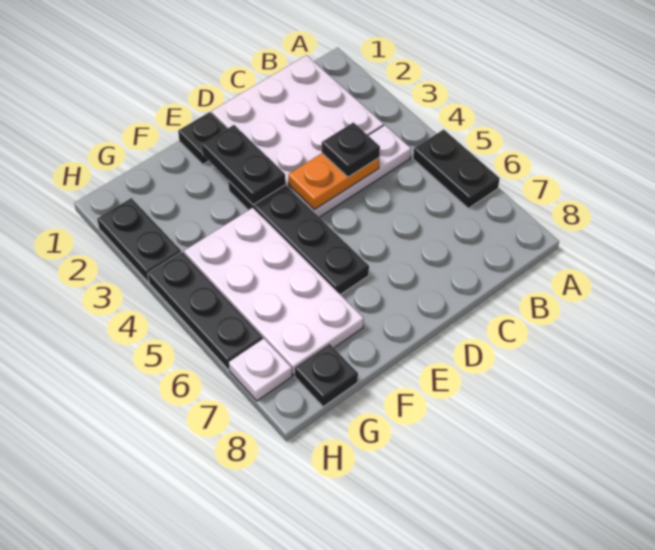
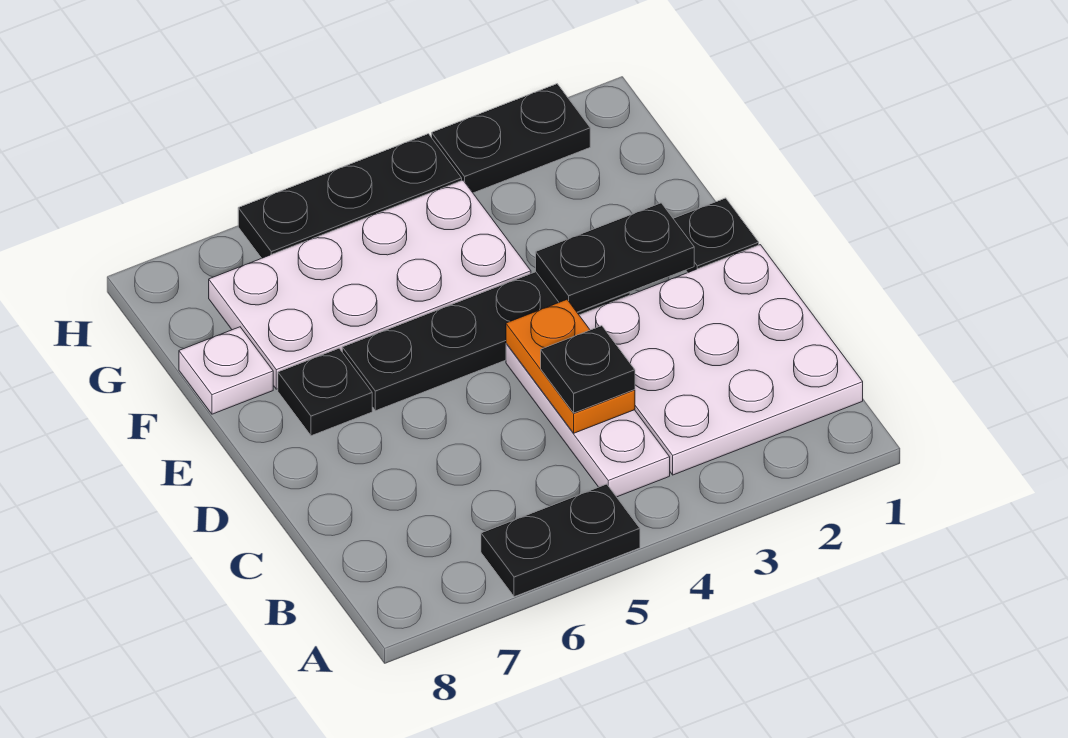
black plate G8 level 1 -> black plate E7 level 1
white plate H7 level 1 -> white plate F8 level 1

